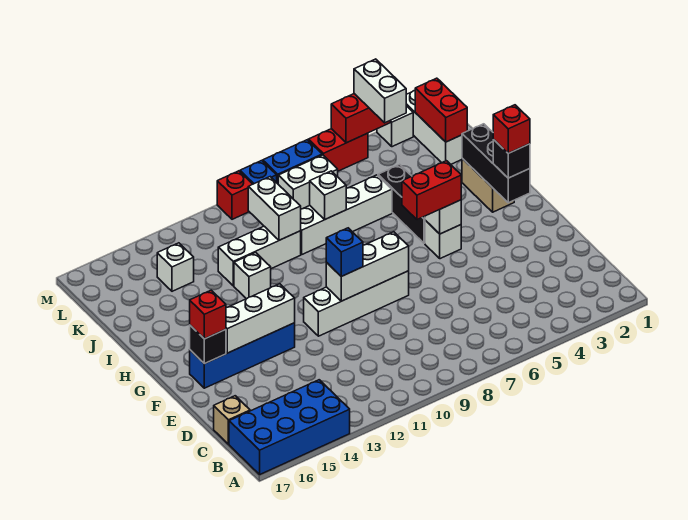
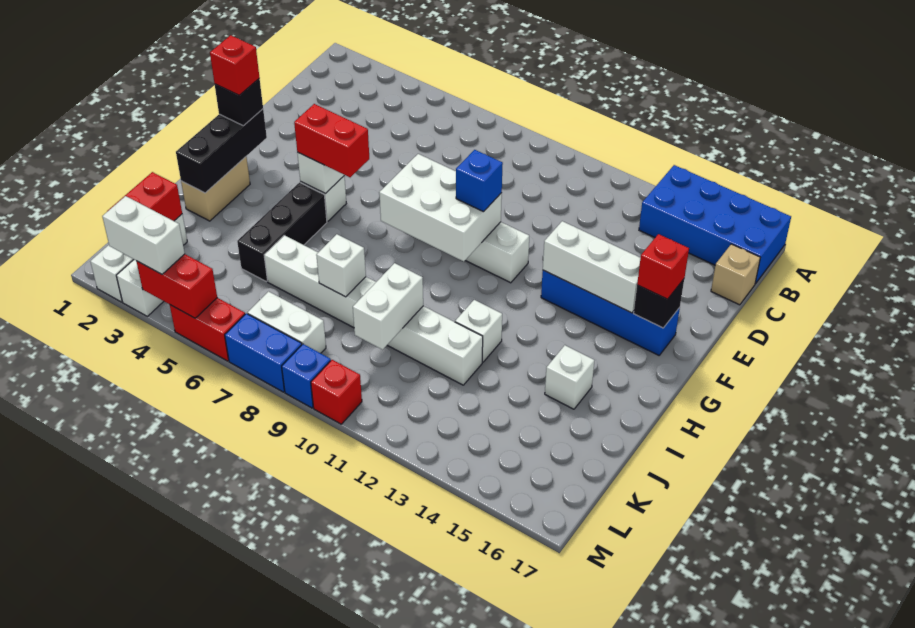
white brick F8:F10 level 2 -> white brick F8:G10 level 2
white brick K14 level 1 -> white brick I15 level 1
white brick L4:M4 level 3 -> white brick M3:M4 level 3

